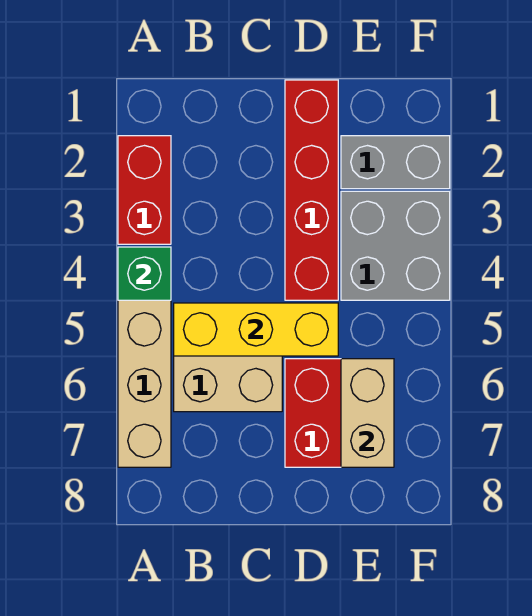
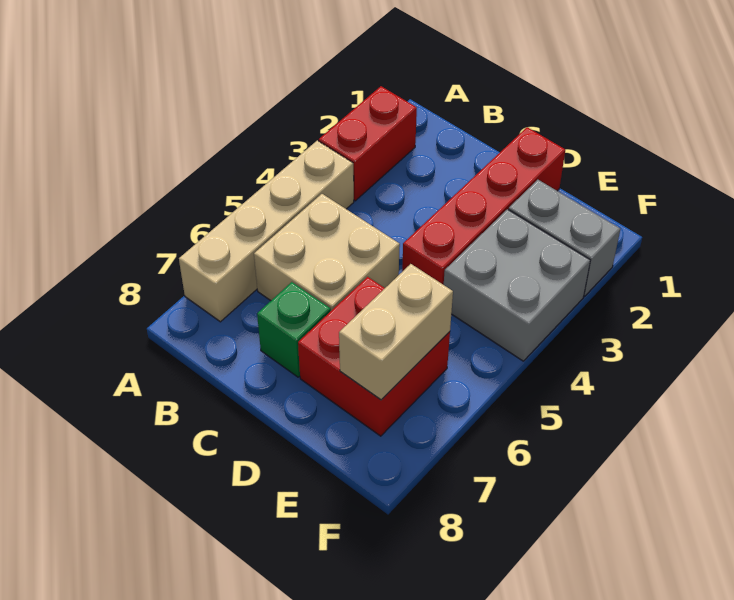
green brick A4 level 2 -> green brick C7 level 1
yellow brick B5:D5 level 2 -> none

